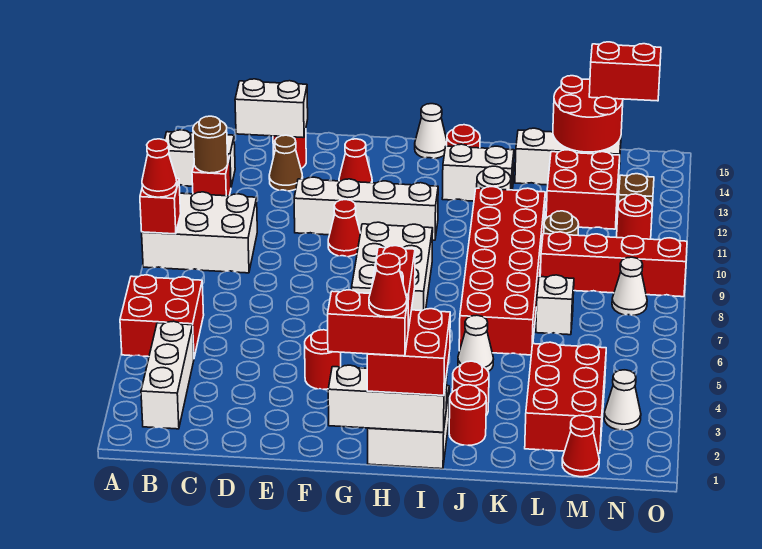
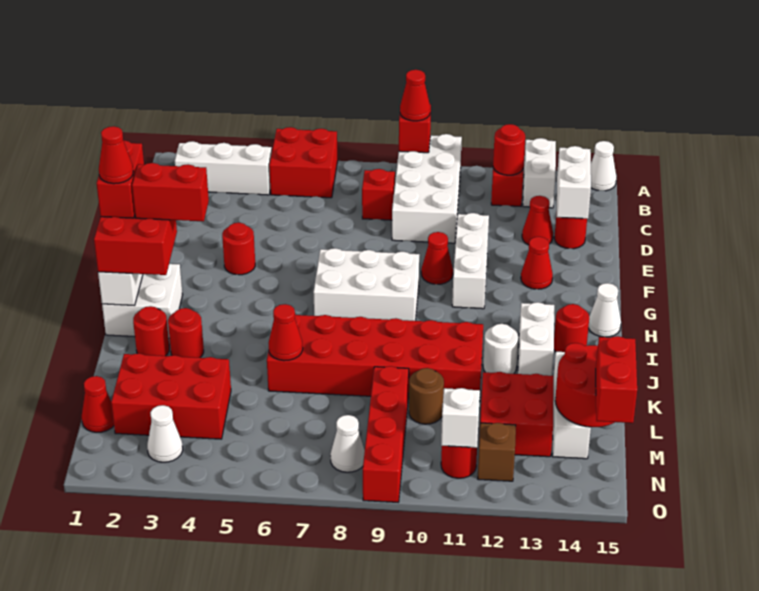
white brick A9:C10 level 1 -> white brick A9:D10 level 1
brown round brick B12 level 2 -> red round brick B12 level 2
none -> red brick C8 level 1
brown cone D13 level 1 -> red cone D13 level 1
white brick E11:H11 level 1 -> white brick E11:G11 level 1
white cone J5 level 1 -> white cone A15 level 1
none -> red cone K6 level 2
white brick L7 level 1 -> white brick N11 level 2

